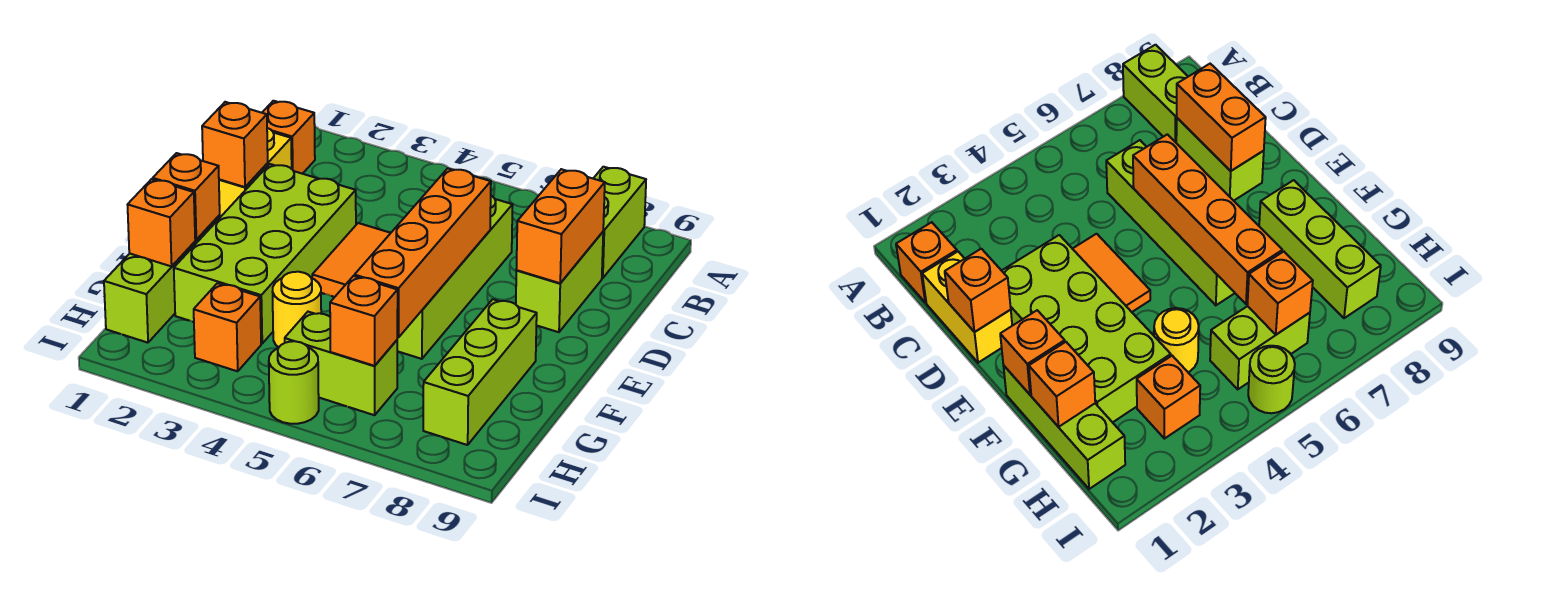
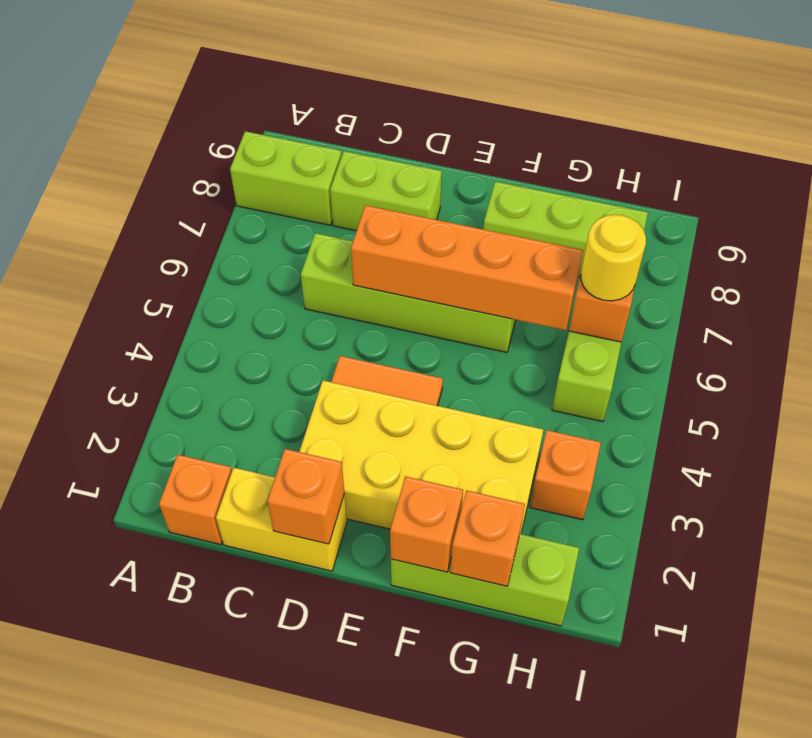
orange brick C8:D8 level 2 -> none
lime brick D2:G3 level 1 -> yellow brick D2:G3 level 1
yellow round brick G4 level 1 -> yellow round brick H6 level 3
lime round brick I5 level 1 -> none

